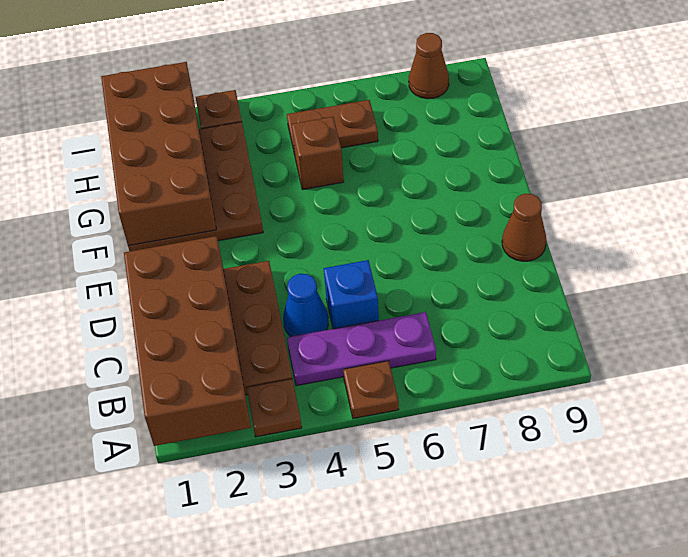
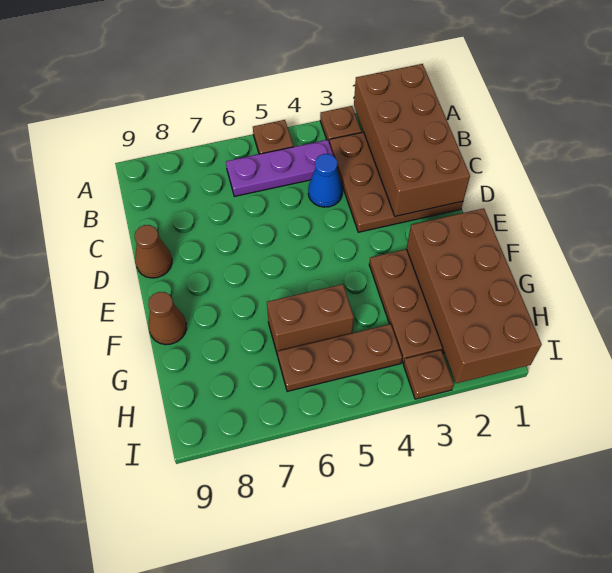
blue brick C5 level 1 -> none
brown brick G5 level 1 -> brown brick G5:G6 level 1
brown plate H5:H6 level 1 -> brown plate H4:H6 level 1
brown cone I8 level 1 -> brown cone F9 level 1

